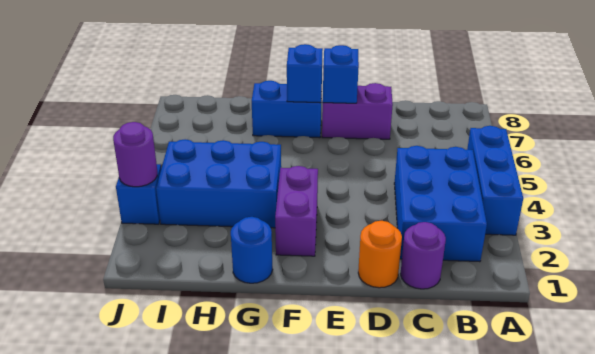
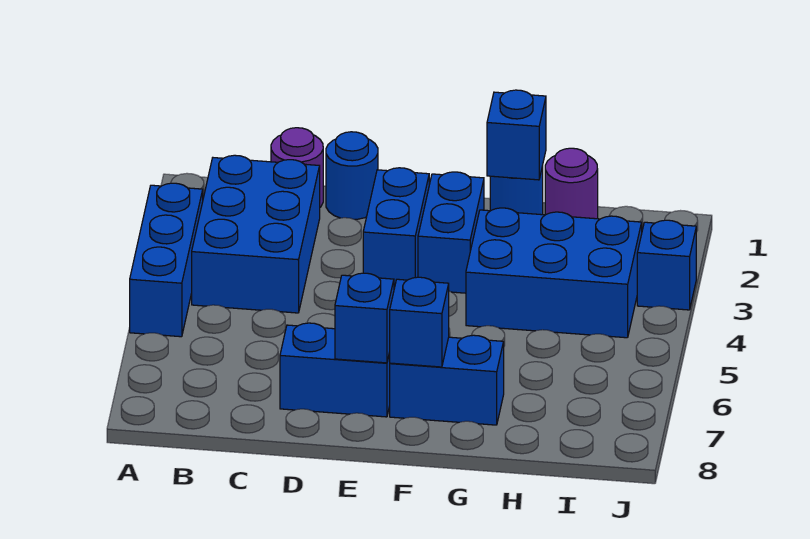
orange round brick D1 level 1 -> blue round brick D1 level 1
purple brick D7:E7 level 1 -> blue brick D7:E7 level 1
none -> blue brick E2:E3 level 1
purple brick F2:F3 level 1 -> blue brick F2:F3 level 1
none -> blue brick G1 level 2
purple round brick J3 level 2 -> purple round brick H1 level 1

